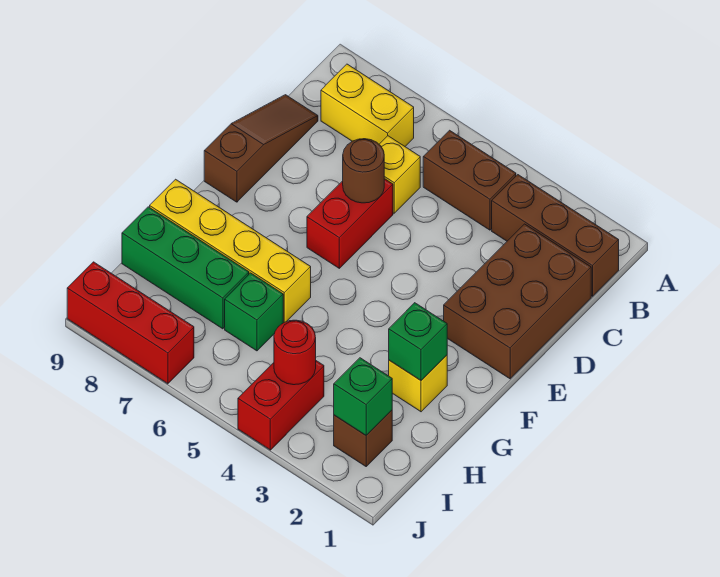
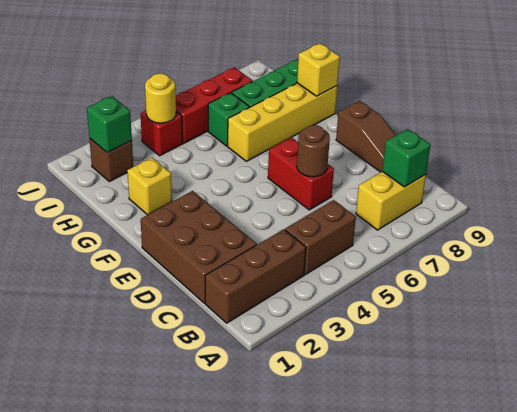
yellow brick C6 level 1 -> yellow brick G9 level 2
green brick G2 level 2 -> green brick B8 level 2
red brick I4:J4 level 1 -> red brick I4 level 1
red round brick I4 level 2 -> yellow round brick I4 level 2
red brick J7:J9 level 1 -> red brick I5:I7 level 1

